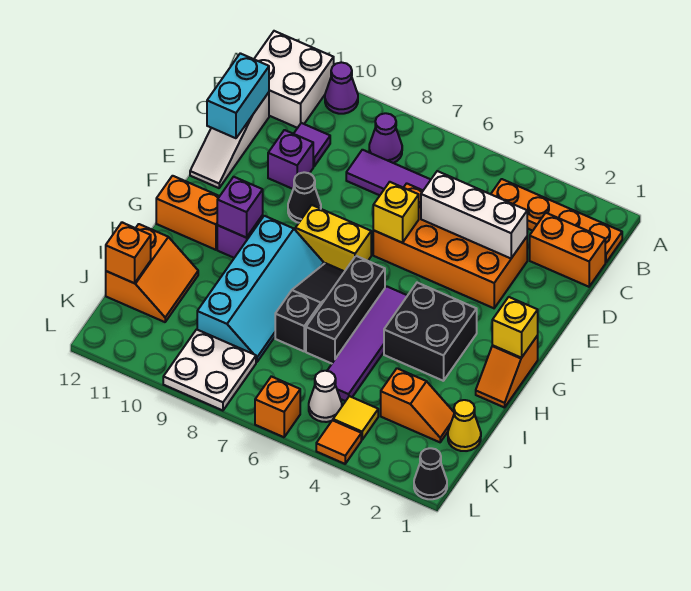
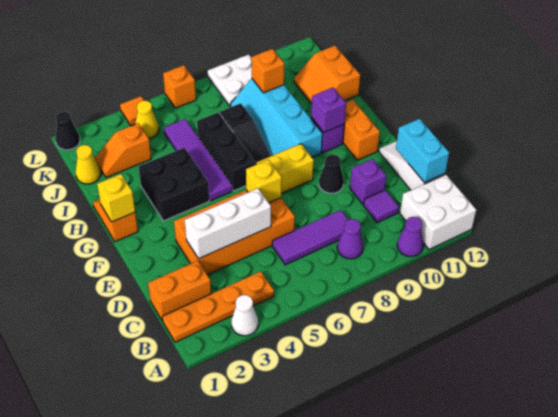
orange brick G11:G12 level 1 -> orange brick F11:G11 level 1
orange brick J12 level 2 -> orange brick J9 level 2
yellow tile K4 level 1 -> yellow cone K4 level 1
white cone K5 level 1 -> white cone A3 level 1

